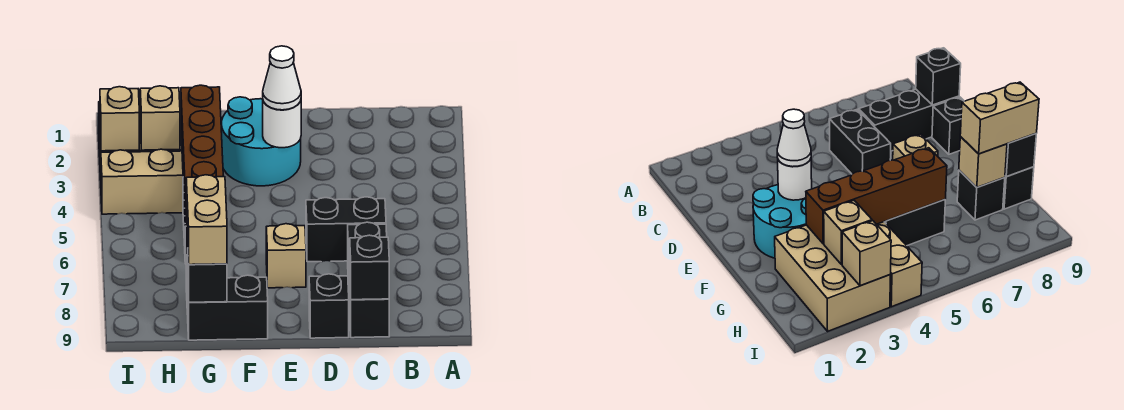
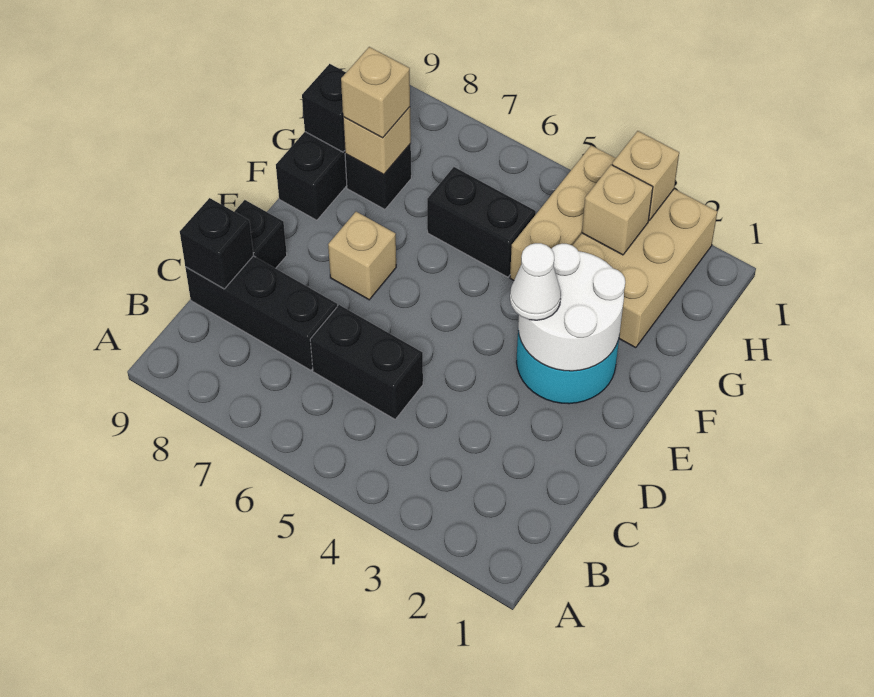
black brick C6:D6 level 1 -> black brick C5:C6 level 1
white round brick E3 level 2 -> white round brick E2:F3 level 2
brown brick G3:G6 level 2 -> none
tan brick G8:G9 level 3 -> tan brick G8 level 3

